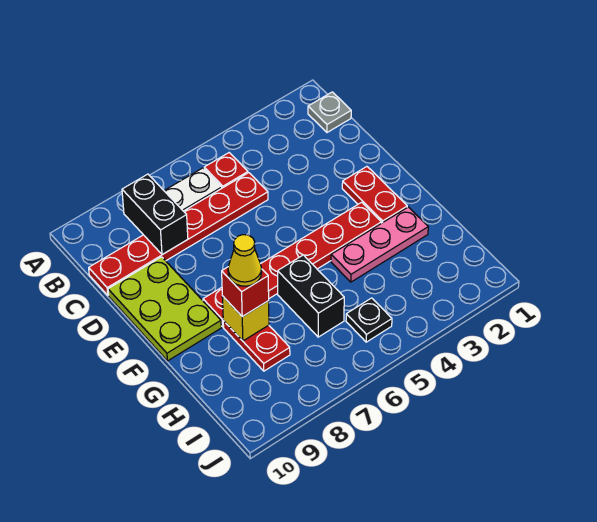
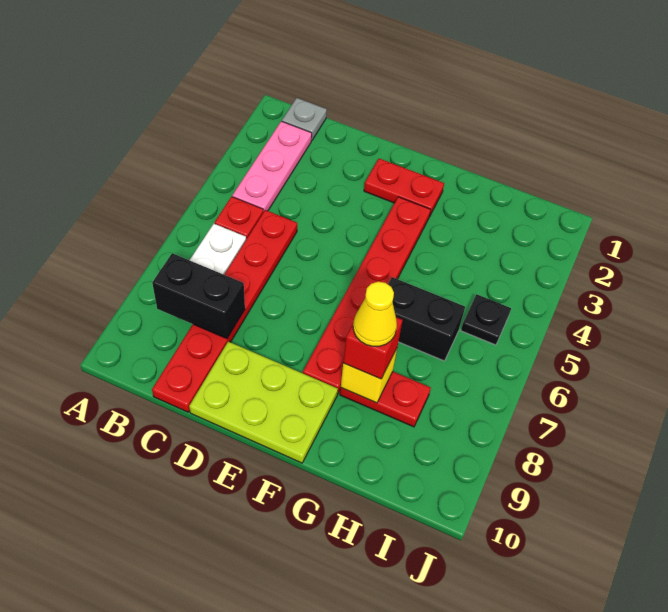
pink plate G2:G4 level 1 -> pink plate B2:B4 level 1

